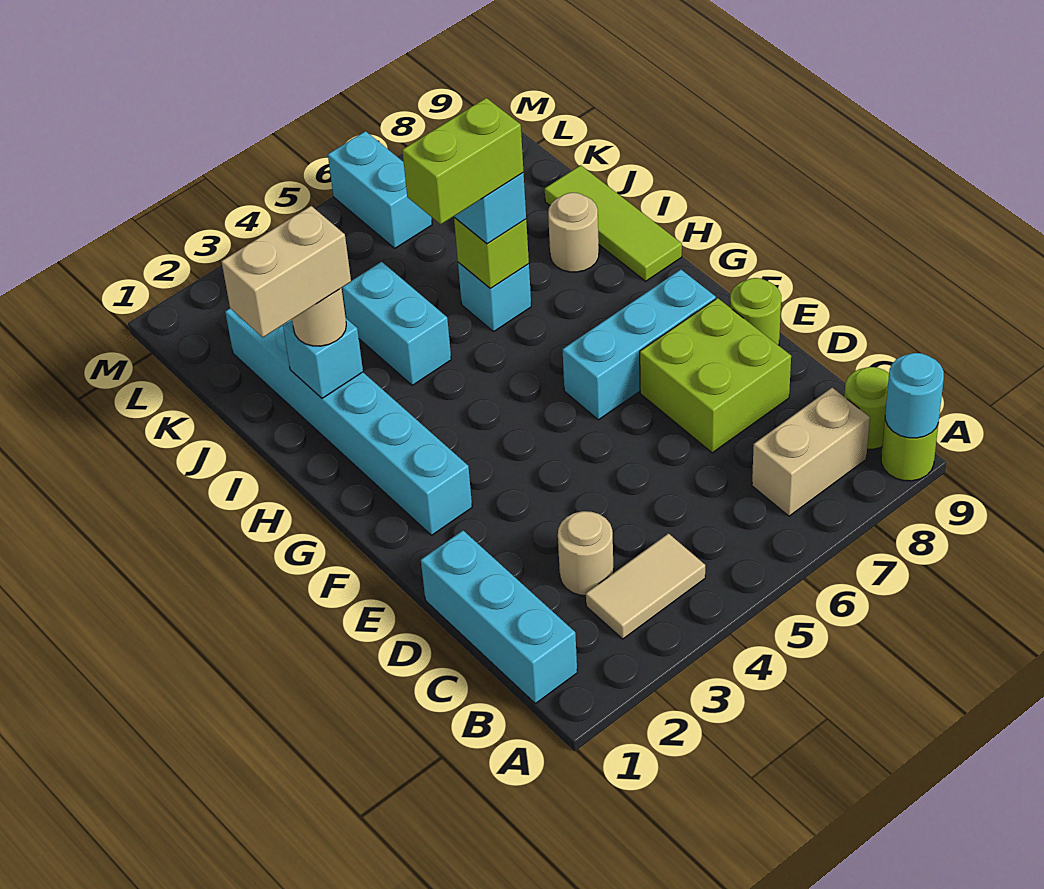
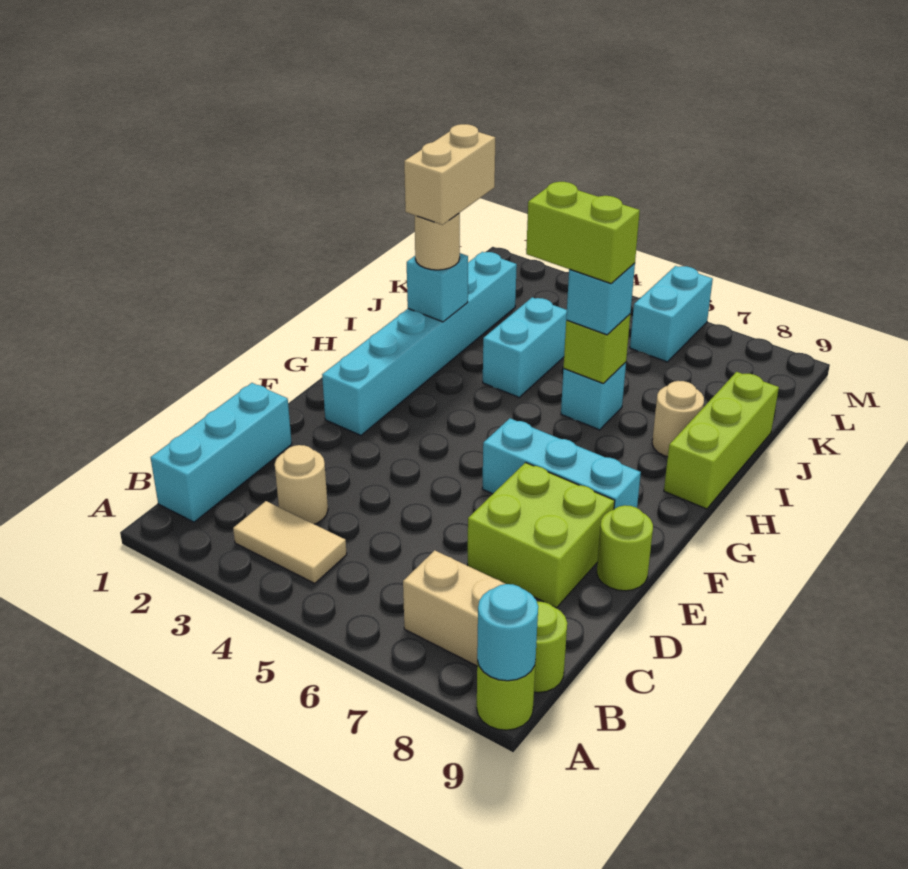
lime tile H9:J9 level 1 -> lime brick H9:J9 level 1
tan brick I1:I2 level 4 -> tan brick I2:J2 level 4

